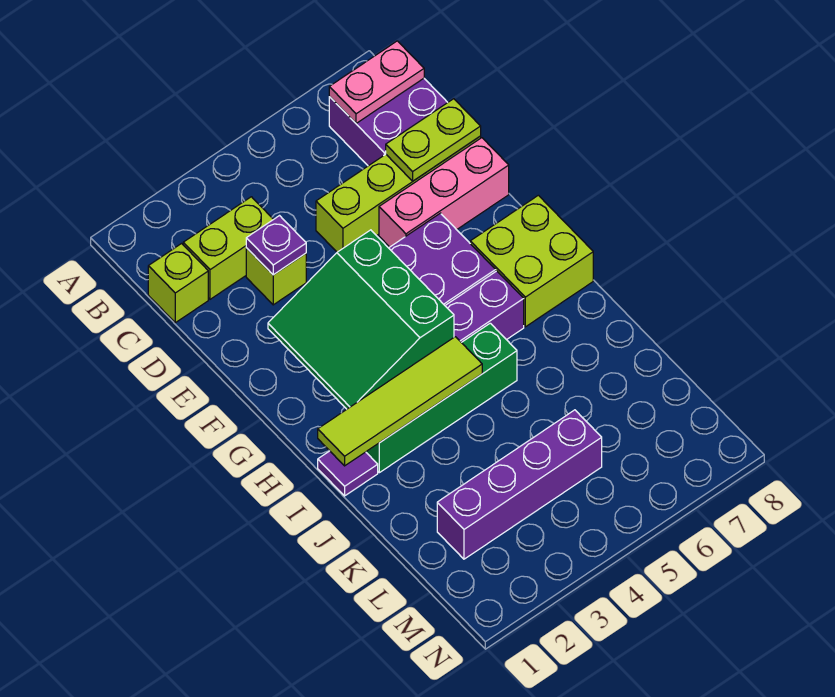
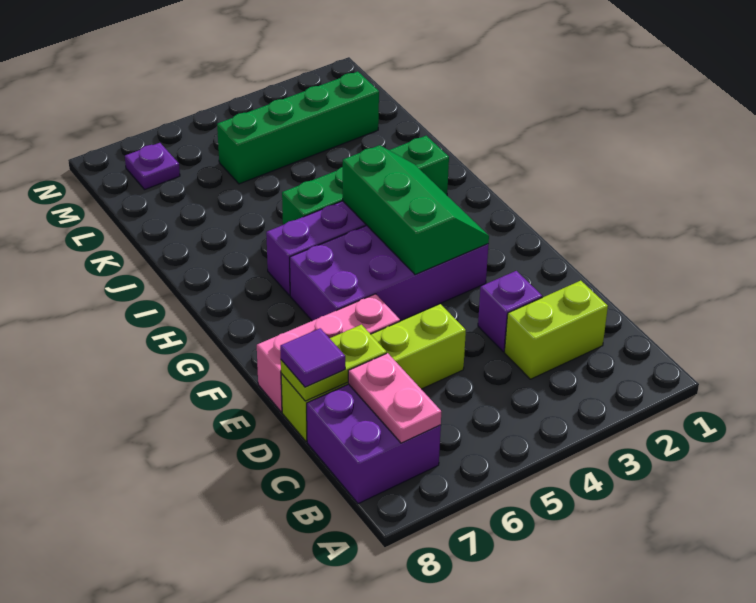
pink plate B7:B8 level 2 -> pink plate B7:C7 level 2
lime brick C1 level 1 -> none
lime brick D3 level 1 -> purple brick D3 level 1
purple plate D3 level 2 -> purple plate M7 level 1
green slope F2:H4 level 2 top 4 -> green slope F3:H4 level 2 top 4
lime brick G7:H8 level 1 -> none
purple tile I1 level 1 -> purple tile D8 level 3
lime tile I1:I4 level 2 -> none
purple brick L2:L5 level 1 -> green brick L2:L5 level 1

